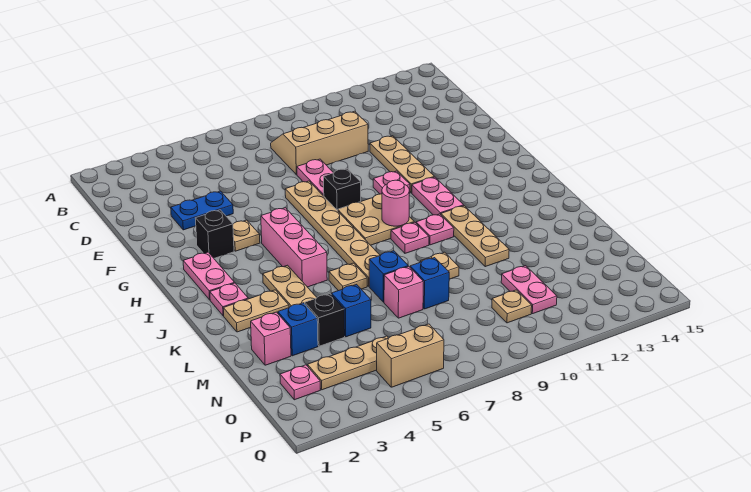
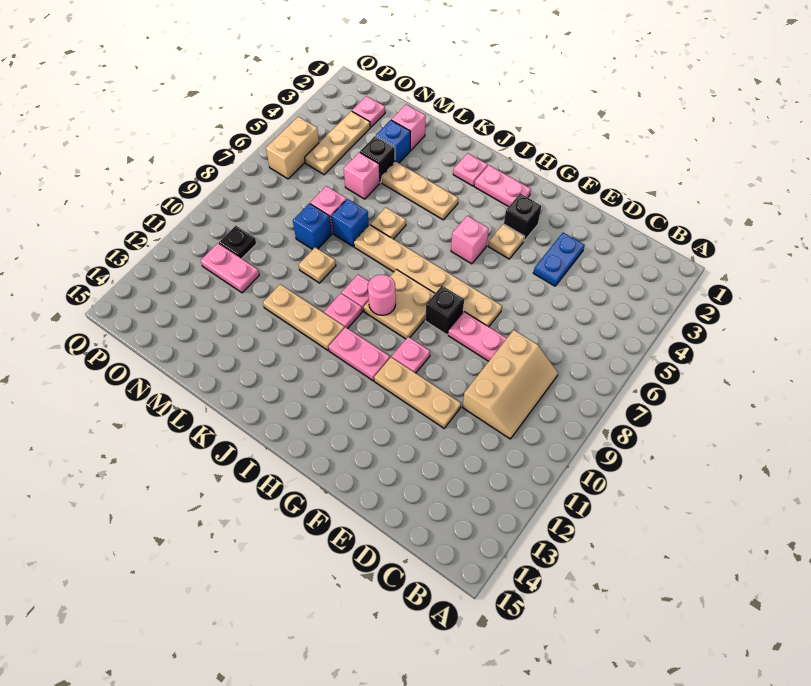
pink brick H5:J5 level 1 -> pink brick H5 level 1
tan plate K2:K3 level 1 -> none
blue brick M5 level 1 -> pink brick M5 level 1
tan plate O10 level 1 -> black plate O10 level 1

